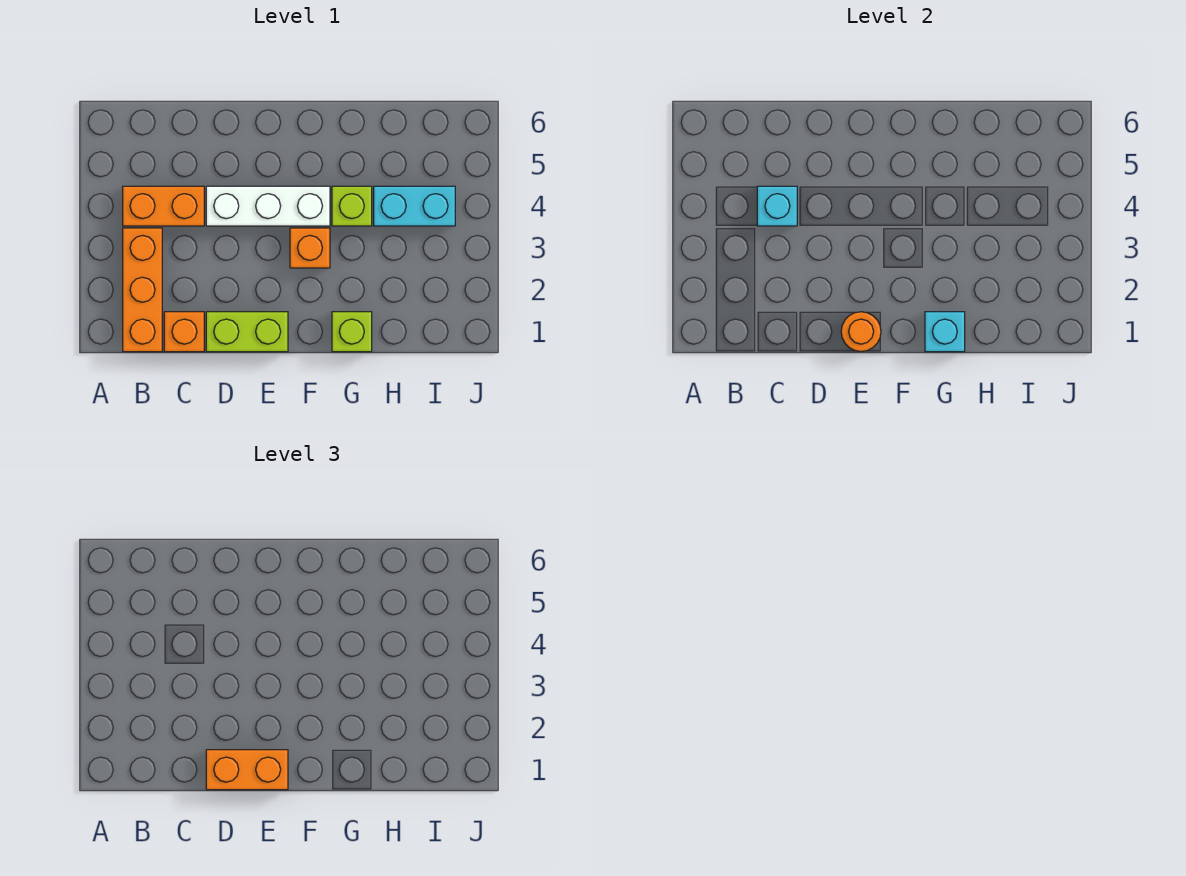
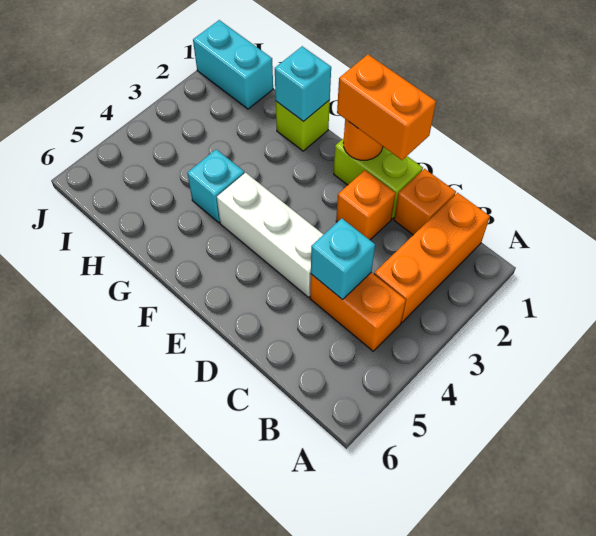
orange brick F3 level 1 -> orange brick D2 level 1
lime brick G4 level 1 -> cyan brick G4 level 1
cyan brick H4:I4 level 1 -> cyan brick I1:J1 level 1

